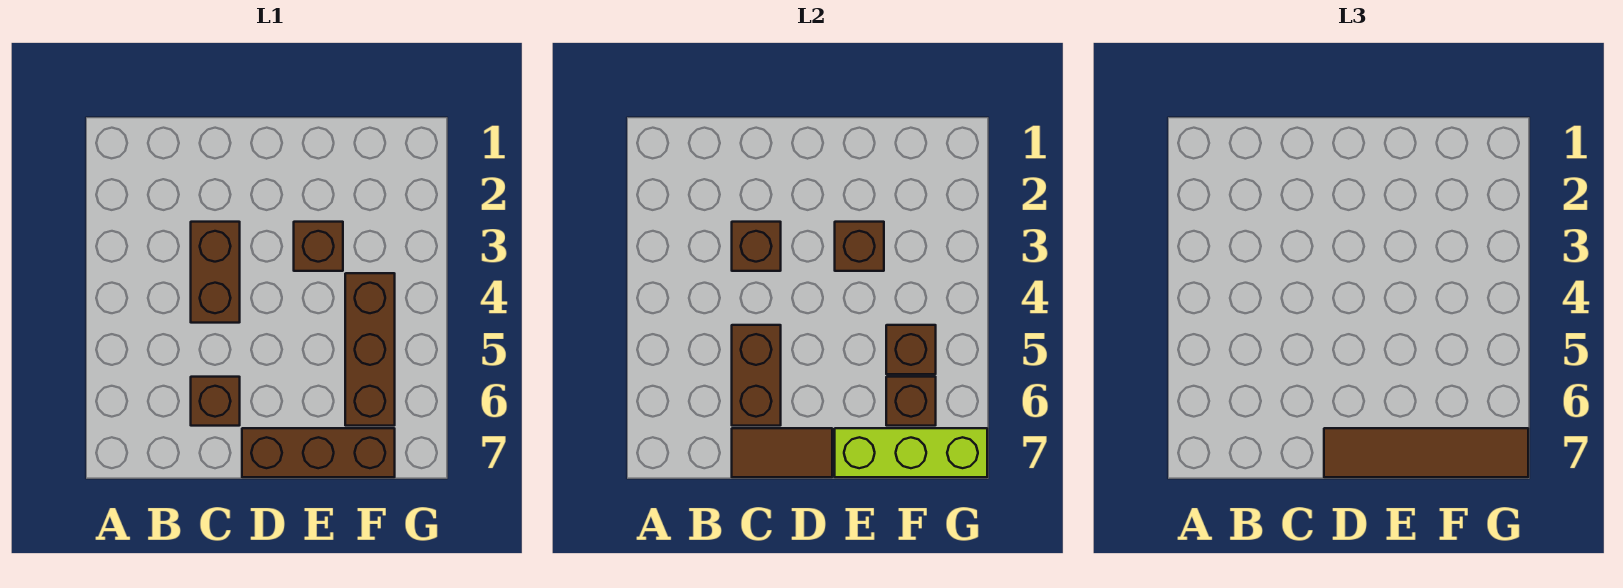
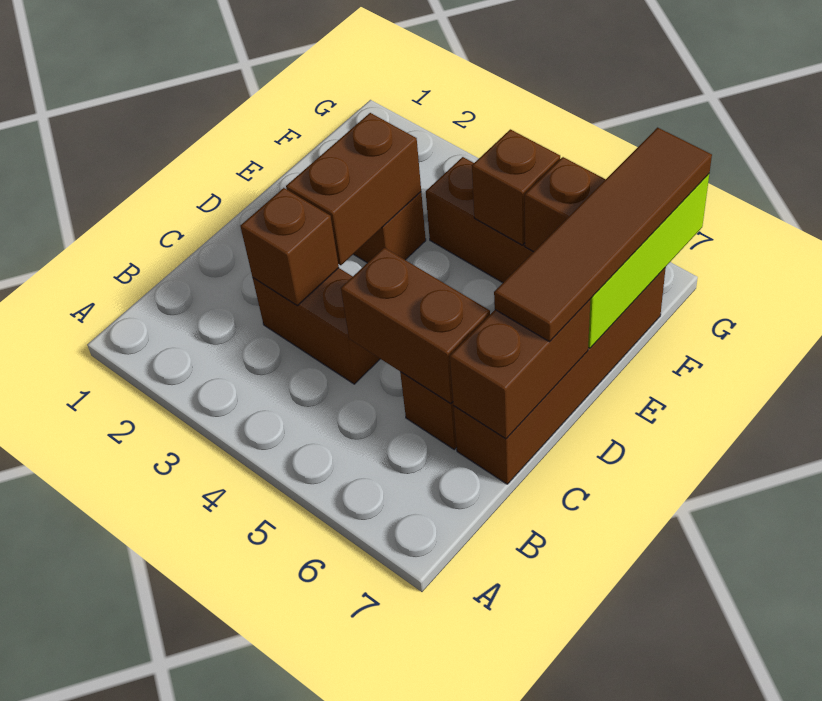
brown tile C7:D7 level 2 -> brown brick C7:D7 level 2
brown brick D7:F7 level 1 -> brown brick C7:F7 level 1
brown brick E3 level 2 -> brown brick D3:E3 level 2

